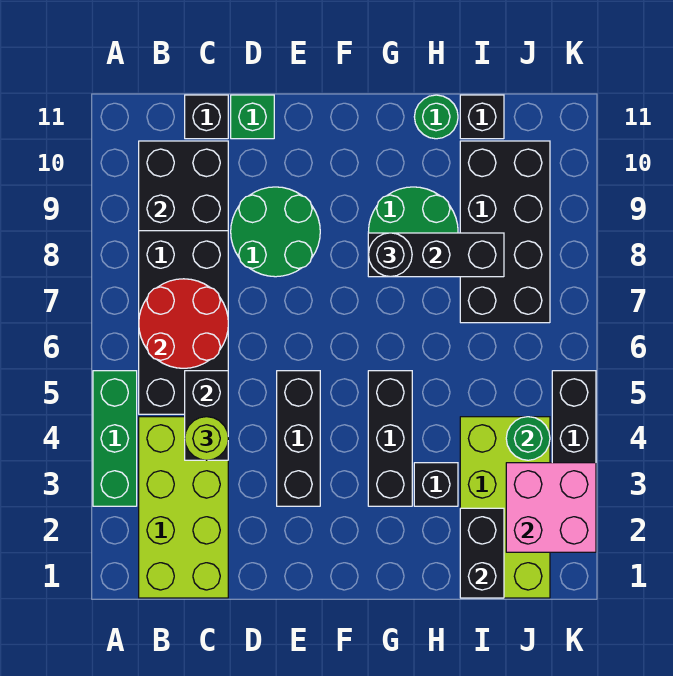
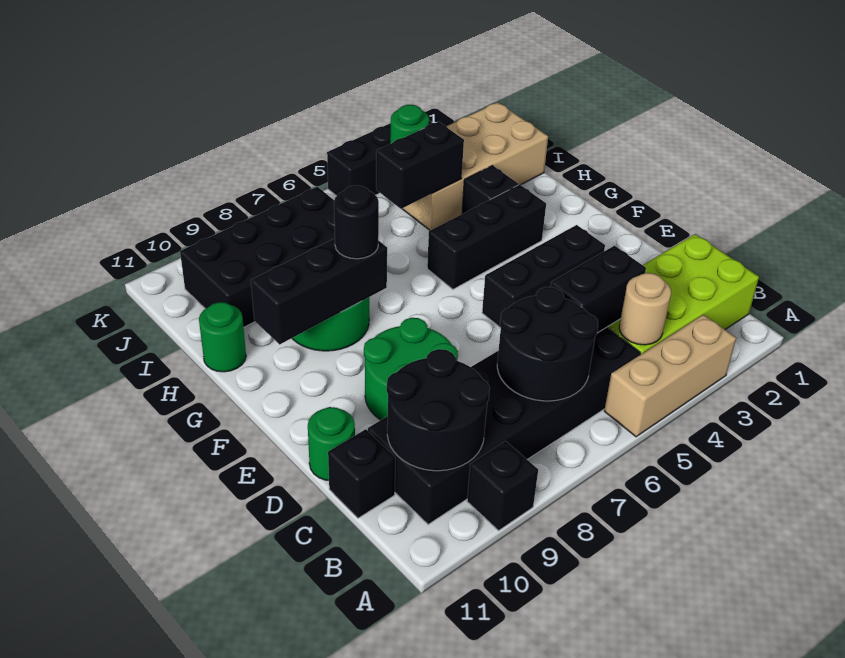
green brick A3:A5 level 1 -> tan brick A3:A5 level 1
none -> tan round brick B4 level 2
red round brick B6:C7 level 2 -> black round brick B6:C7 level 2
black brick B9:C10 level 2 -> black round brick B9:C10 level 2
lime round brick C4 level 3 -> none
green brick D11 level 1 -> green round brick D11 level 1
black brick G8:I8 level 2 -> black brick G8:G10 level 2
lime brick I1:J4 level 1 -> tan brick I1:J4 level 1
black brick I1:I2 level 2 -> black brick I4:I5 level 2
black brick I11 level 1 -> black brick A9 level 1
pink brick J2:K3 level 2 -> none

